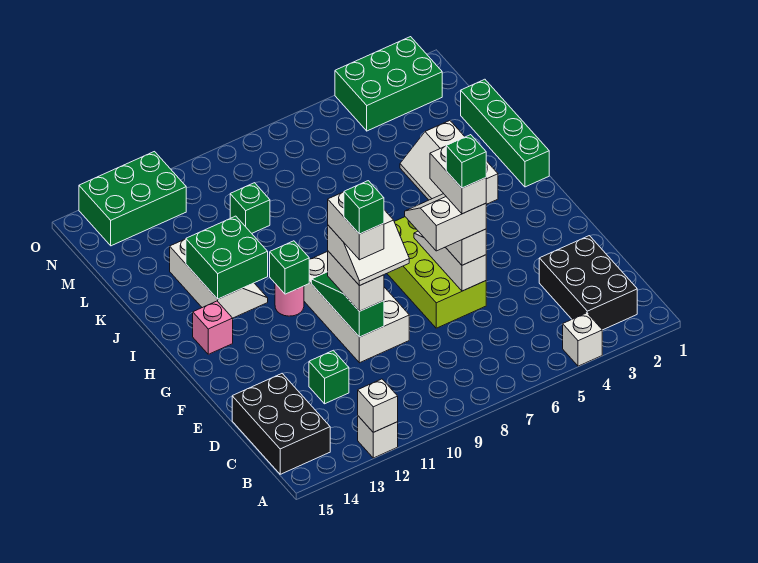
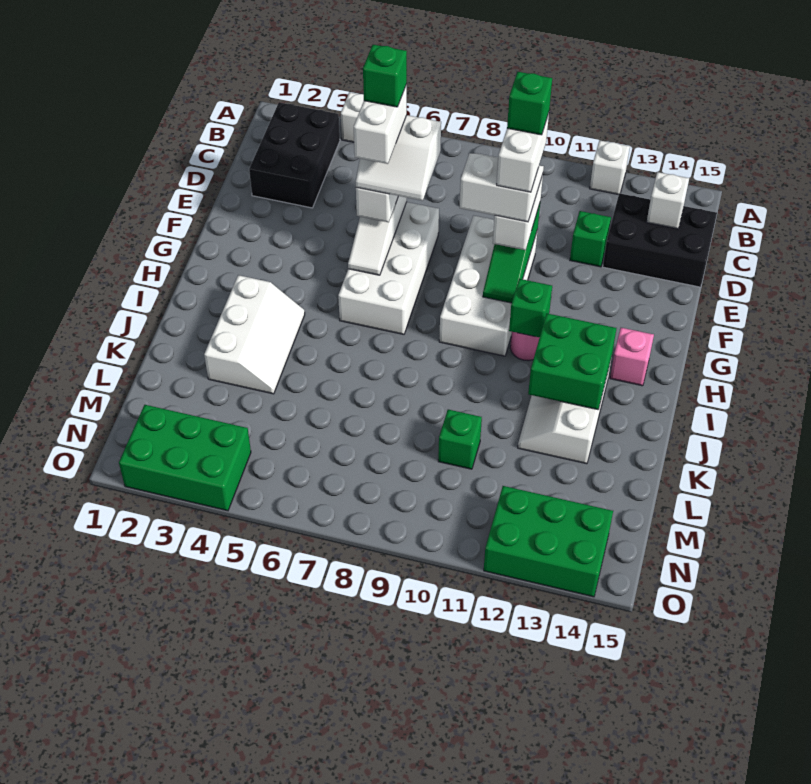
white brick A12 level 2 -> white brick C14 level 2
black brick B14:D15 level 1 -> black brick C13:D15 level 1
lime brick E6:H7 level 1 -> white brick E6:H7 level 1
green brick I1:L1 level 1 -> none

